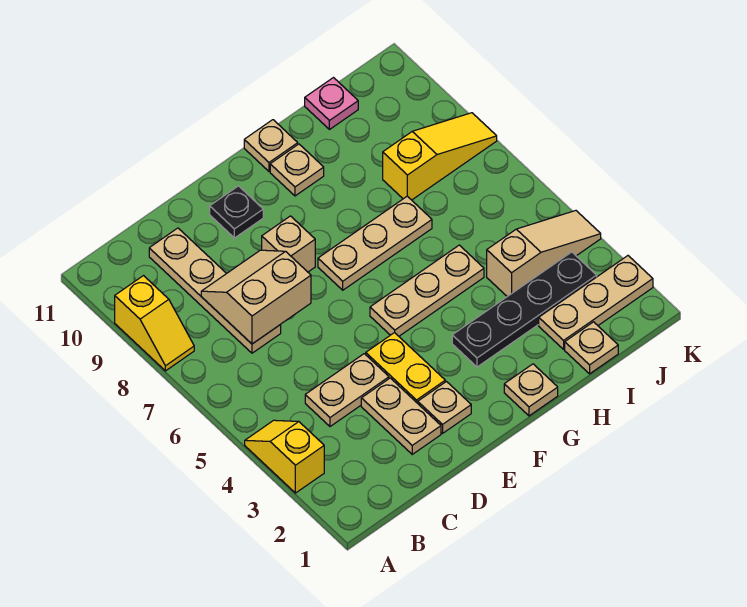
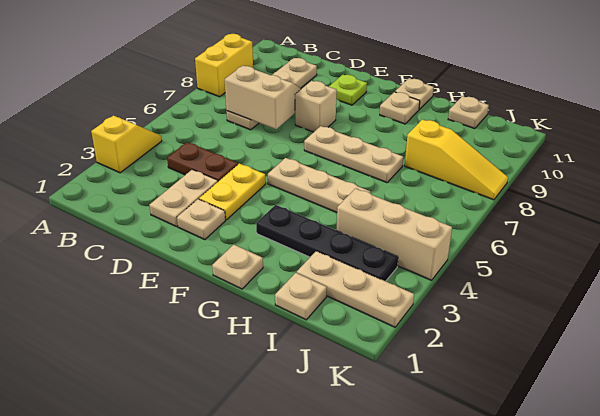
yellow slope A8:A9 level 1 top 9 -> yellow brick A8:A9 level 1
tan plate C4:D4 level 1 -> brown plate C4:D4 level 1
black plate E10 level 1 -> lime plate E10 level 1
tan slope I4:K4 level 1 top I -> tan brick I4:K4 level 1
pink plate I11 level 1 -> tan plate I11 level 1

